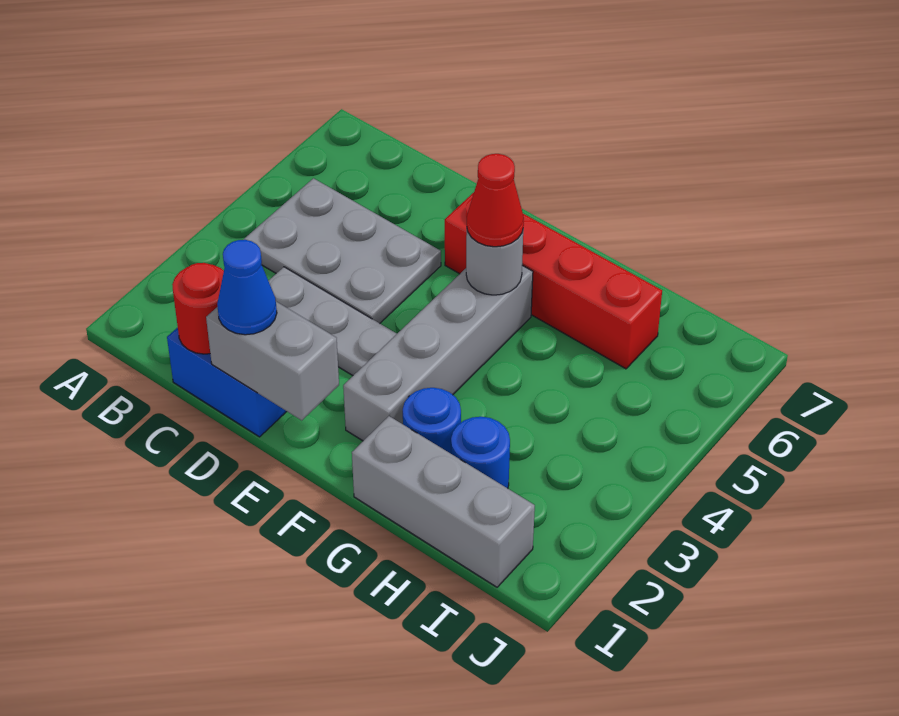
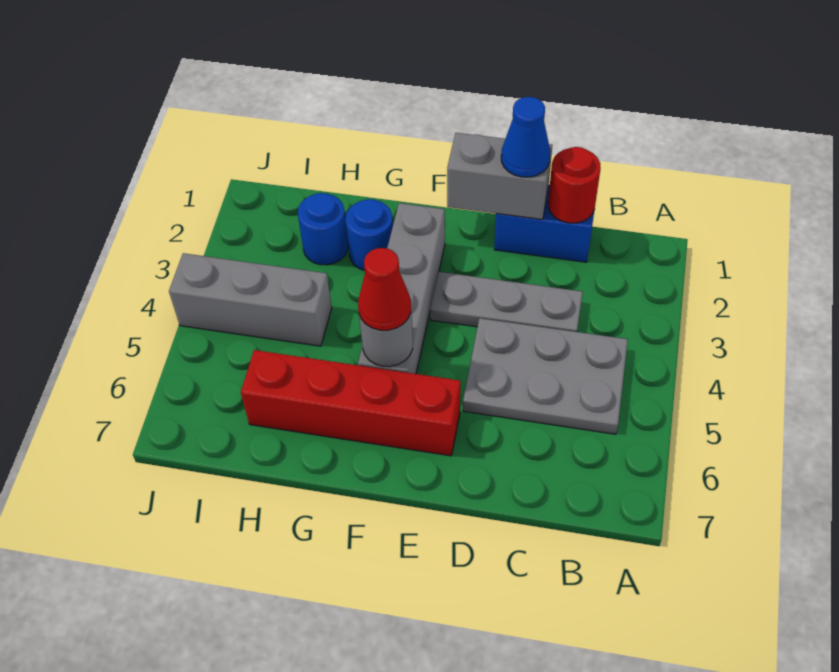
grey brick G1:I1 level 1 -> grey brick H4:J4 level 1

